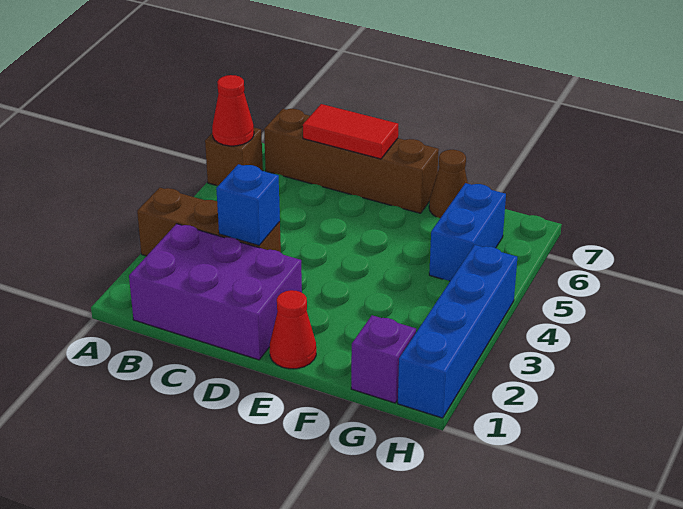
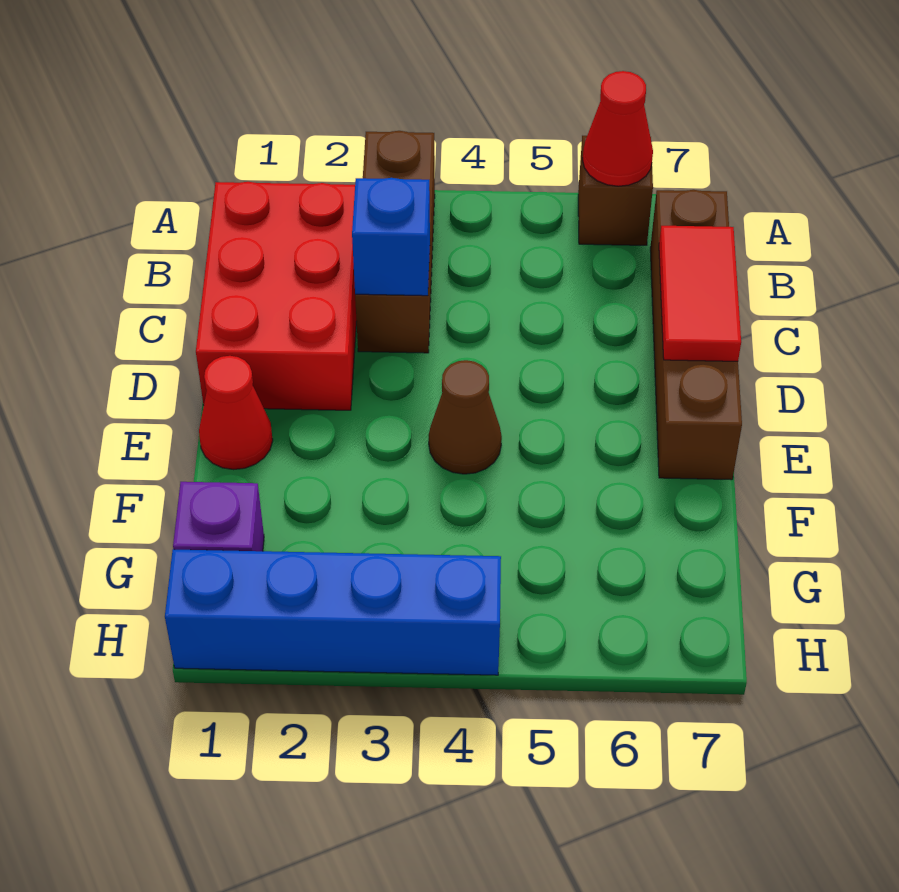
purple brick B1:D2 level 1 -> red brick B1:D2 level 1
brown cone F7 level 1 -> brown cone E4 level 1
blue brick G5:G6 level 1 -> none

